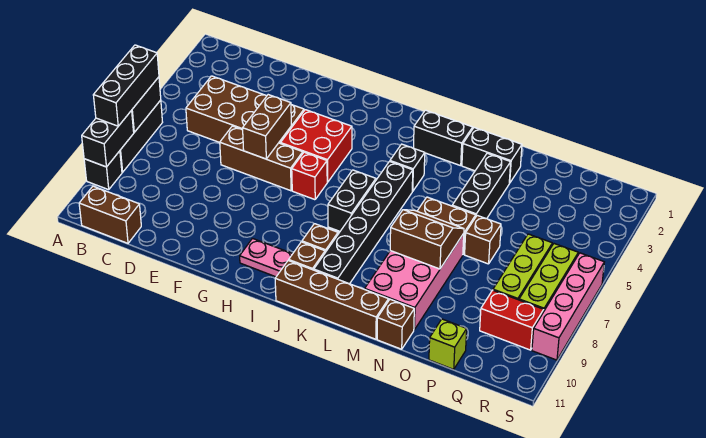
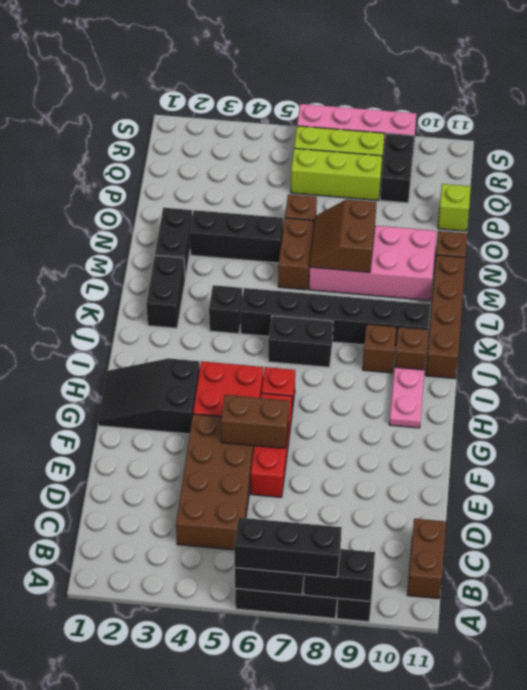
brown brick E6:G6 level 1 -> red brick E6:G6 level 1
none -> black slope G1:H3 level 1 top 3
red brick Q9:R9 level 1 -> black brick Q9:R9 level 1

